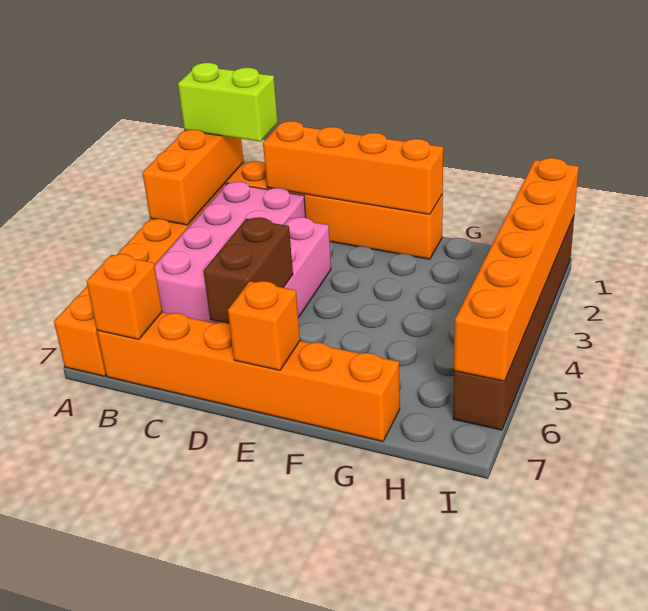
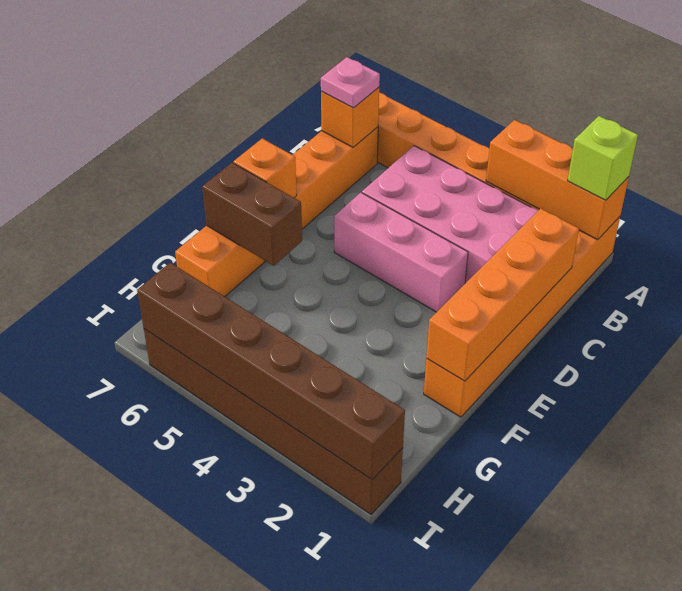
lime brick A1:B1 level 3 -> lime brick A1 level 3
none -> pink plate B7 level 3
brown brick D5:D6 level 2 -> brown brick F6:F7 level 2
orange brick I1:I6 level 2 -> brown brick I1:I6 level 2

